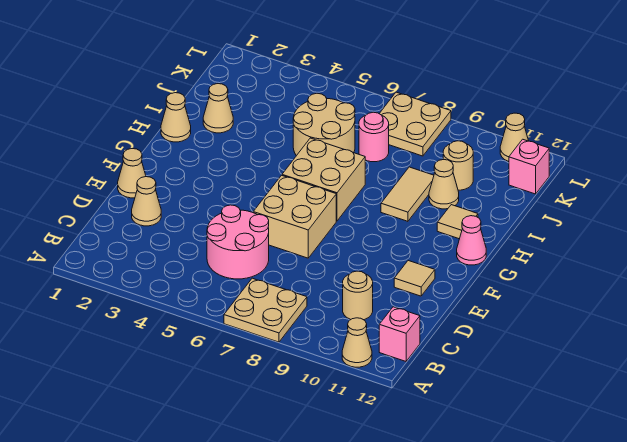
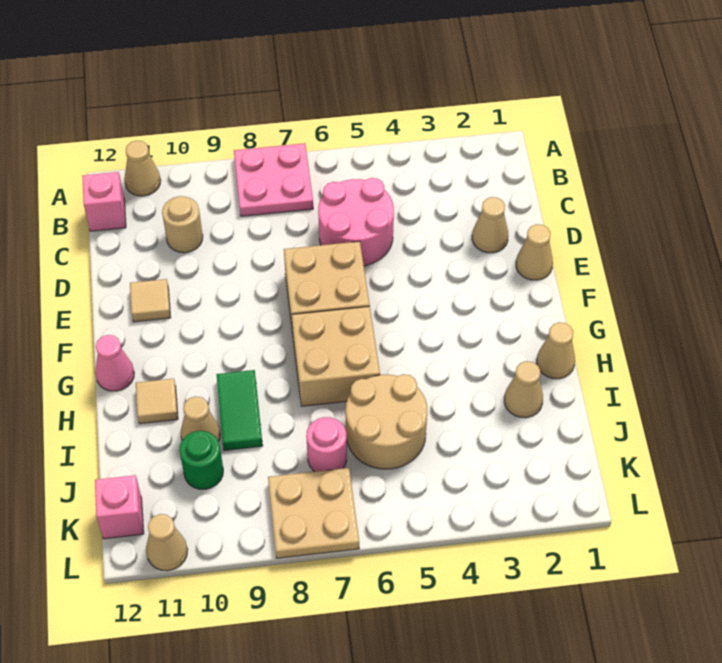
tan plate A7:B8 level 1 -> pink plate A7:B8 level 1
tan tile H9:I9 level 1 -> green tile H9:I9 level 1
tan round brick J10 level 1 -> green round brick J10 level 1

